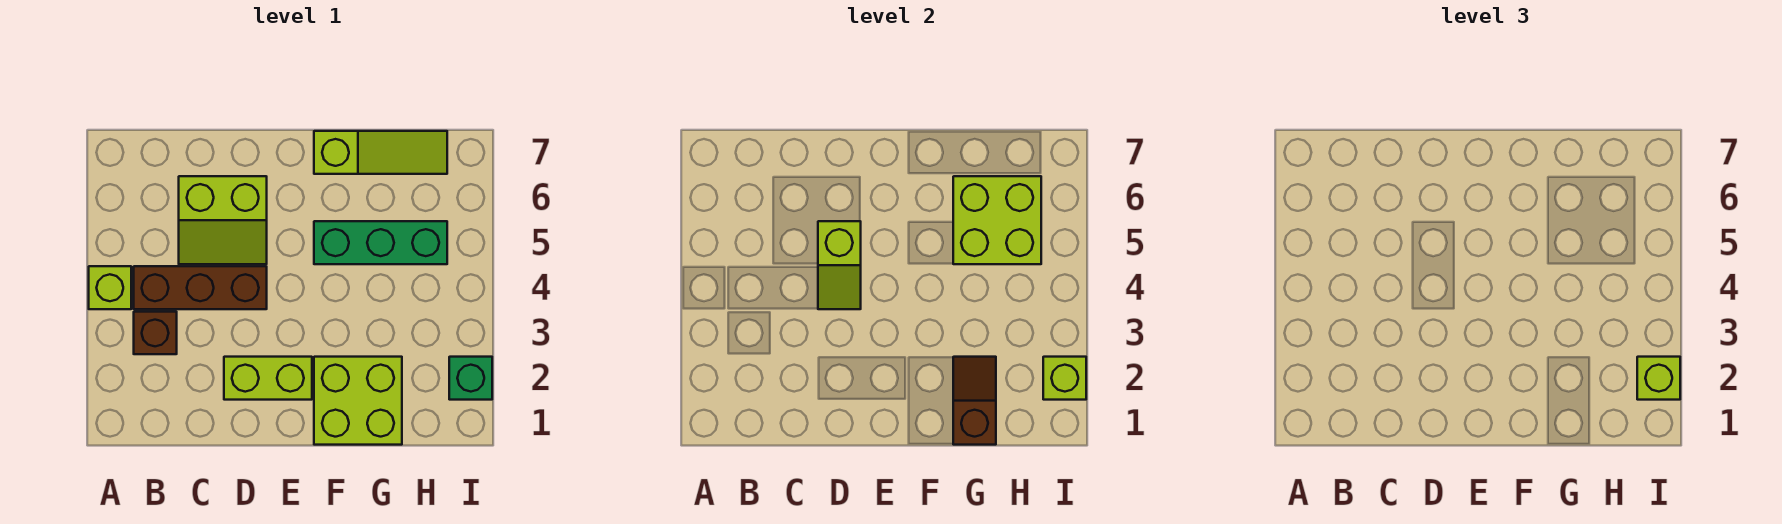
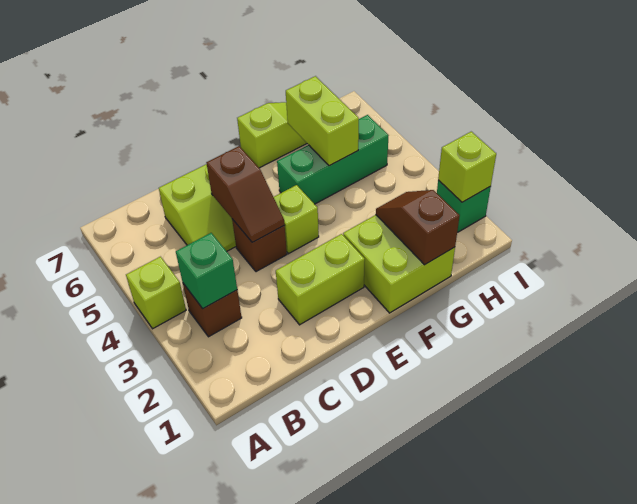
none -> green brick B3 level 2
brown brick B4:D4 level 1 -> brown brick D4 level 1
lime slope D4:D5 level 2 top 5 -> brown slope D4:D5 level 2 top 5
lime brick G5:H6 level 2 -> lime brick G5:G6 level 2
lime brick I2 level 3 -> lime brick E4 level 1

